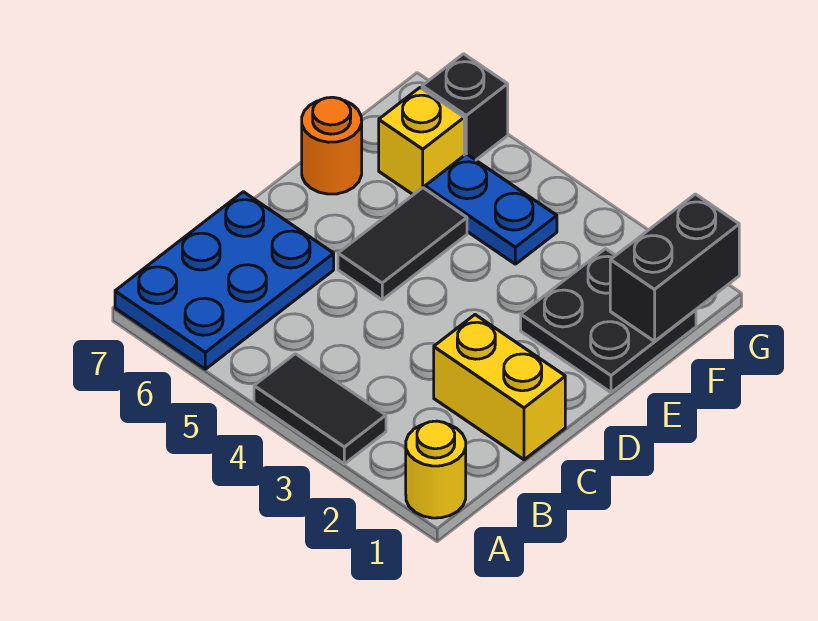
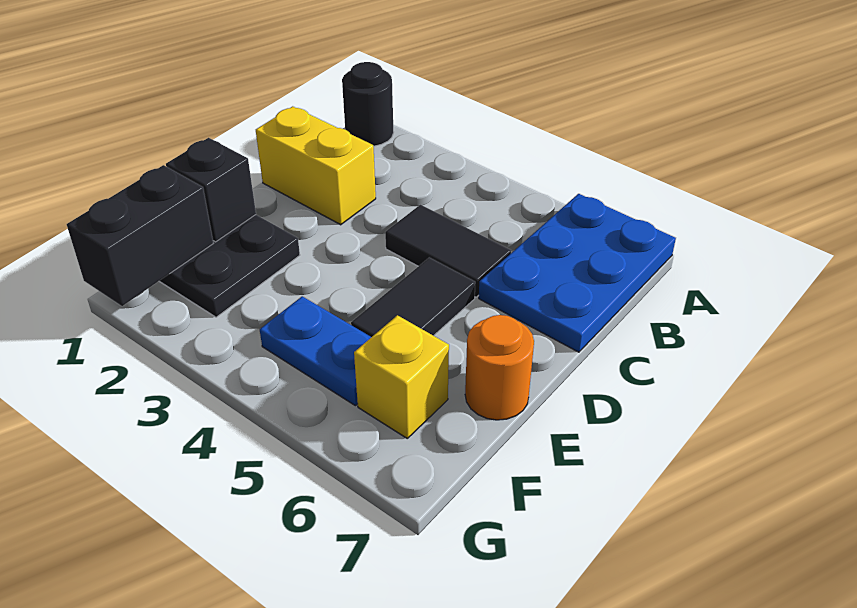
yellow round brick A1 level 1 -> black round brick A1 level 1
black tile A3:A4 level 1 -> black tile C4:C5 level 1
black brick G6 level 1 -> black brick E1 level 2

